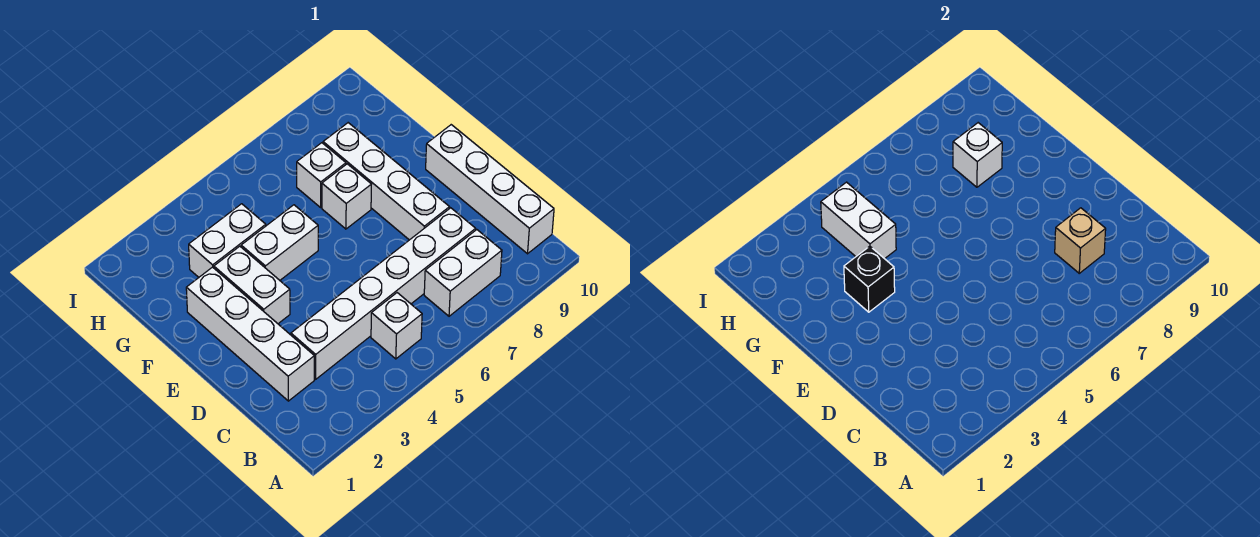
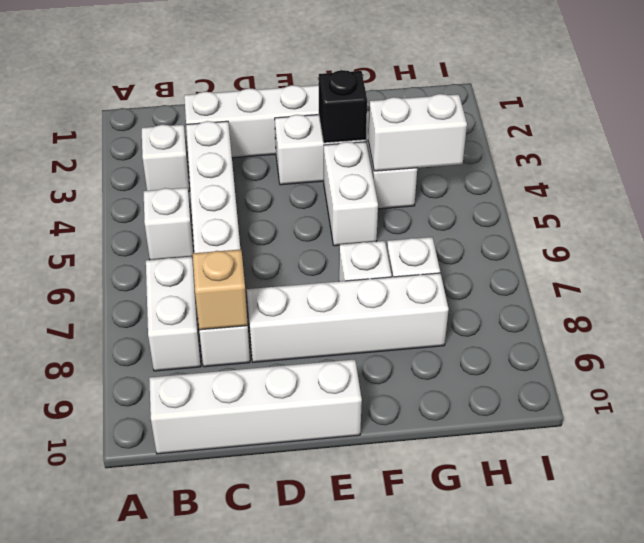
white brick G8 level 2 -> white brick B3 level 1

